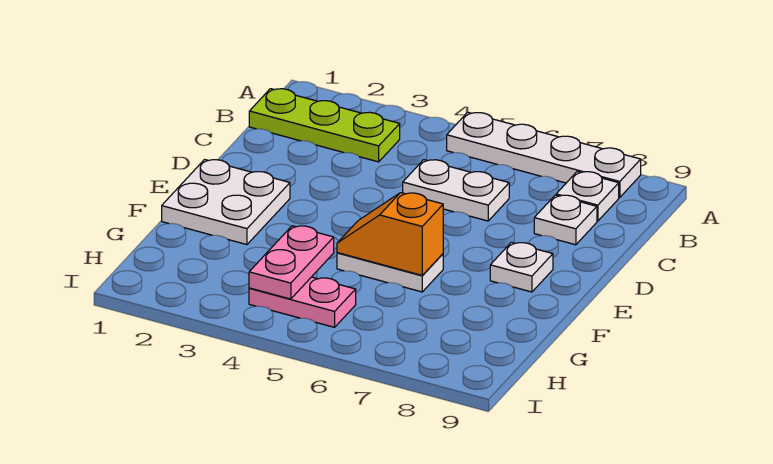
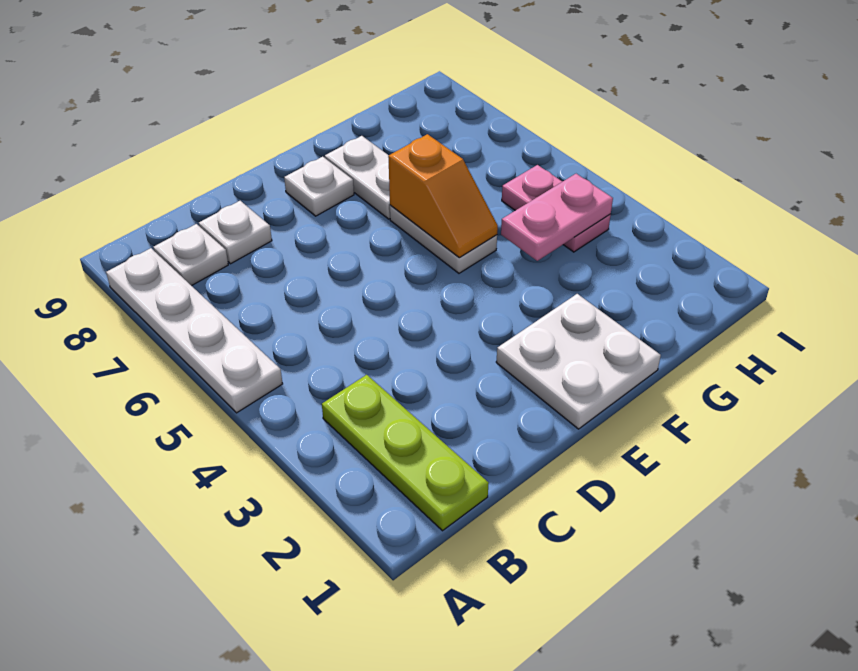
white plate C5:C6 level 1 -> white plate F7:F8 level 1

